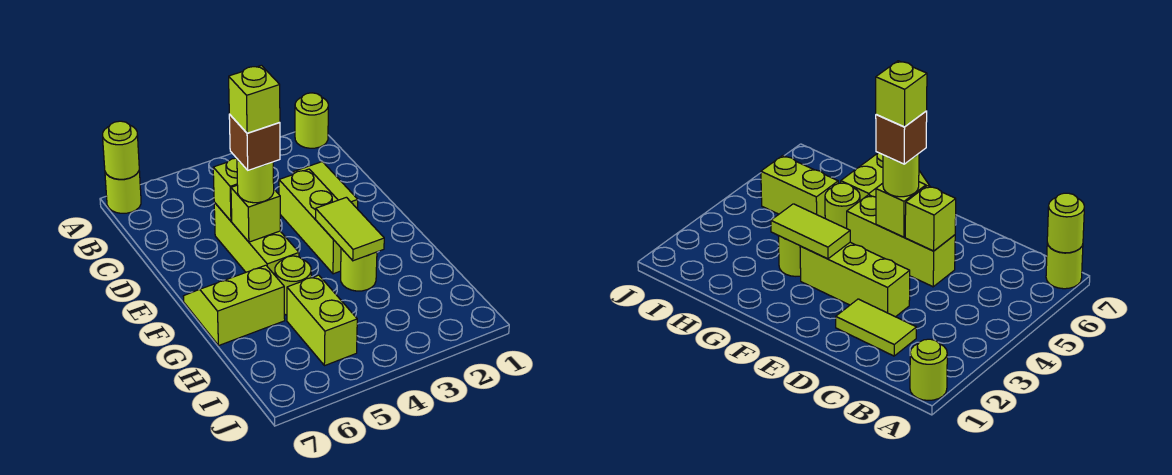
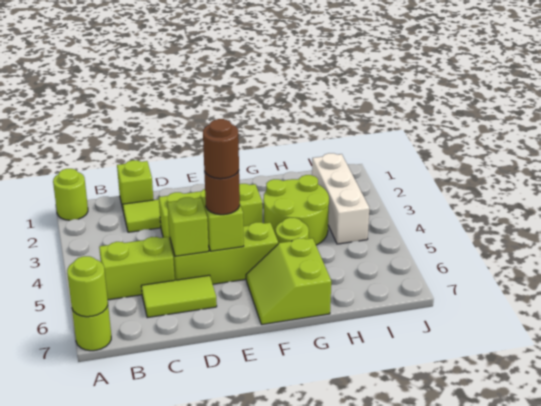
lime round brick E5 level 3 -> brown round brick E5 level 3
brown brick E5 level 4 -> brown round brick E5 level 4
lime brick E5 level 5 -> lime brick C1 level 1
lime tile F3:G3 level 2 -> lime tile C6:D6 level 1
lime round brick G3 level 1 -> lime round brick G3:H4 level 1
lime brick H5:I5 level 1 -> lime brick B5:C5 level 1
none -> white brick I2:I4 level 1

